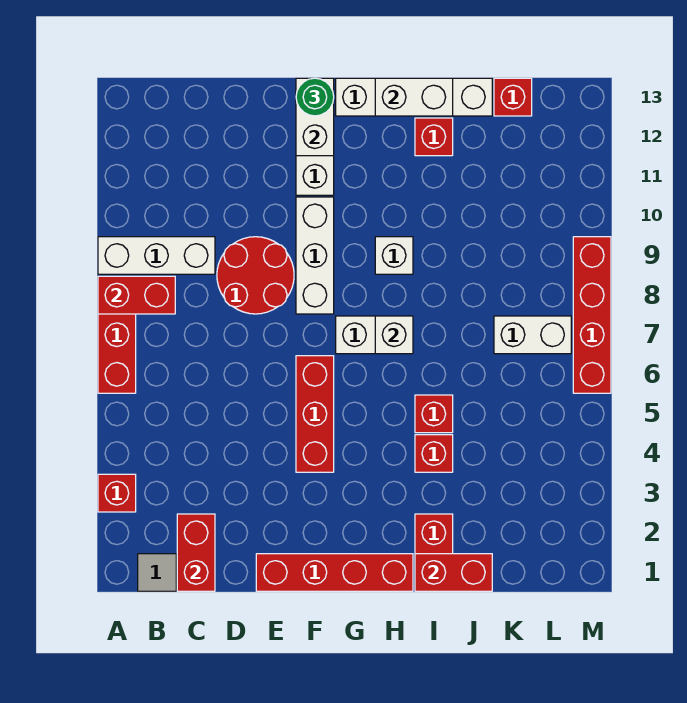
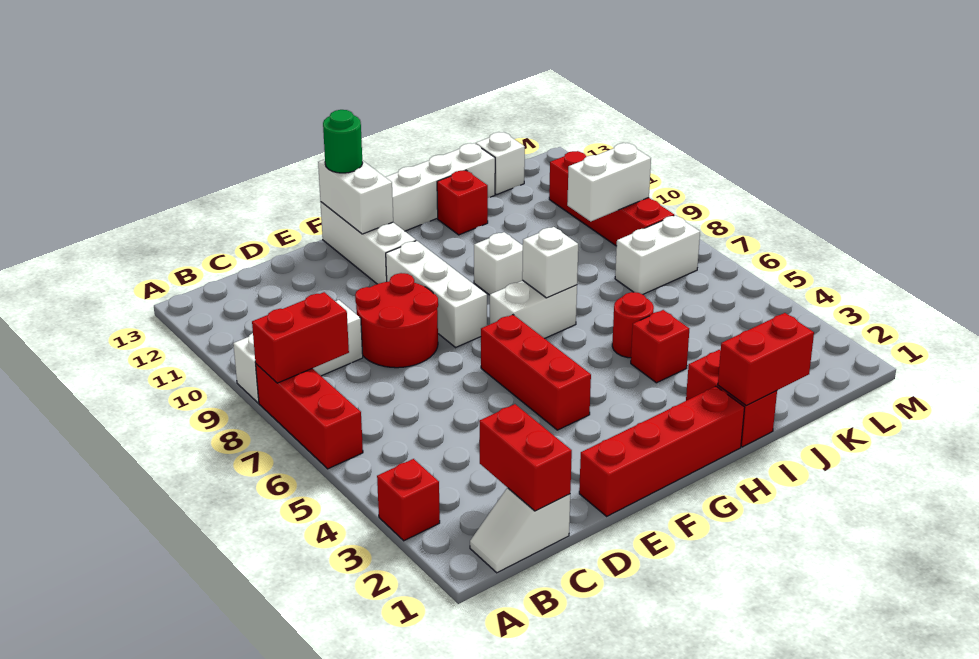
white brick H13:I13 level 2 -> white brick K9:L9 level 2
red brick I5 level 1 -> red round brick I5 level 1
red brick K13 level 1 -> white brick K13 level 1
red brick M6:M9 level 1 -> red brick L8:L11 level 1

